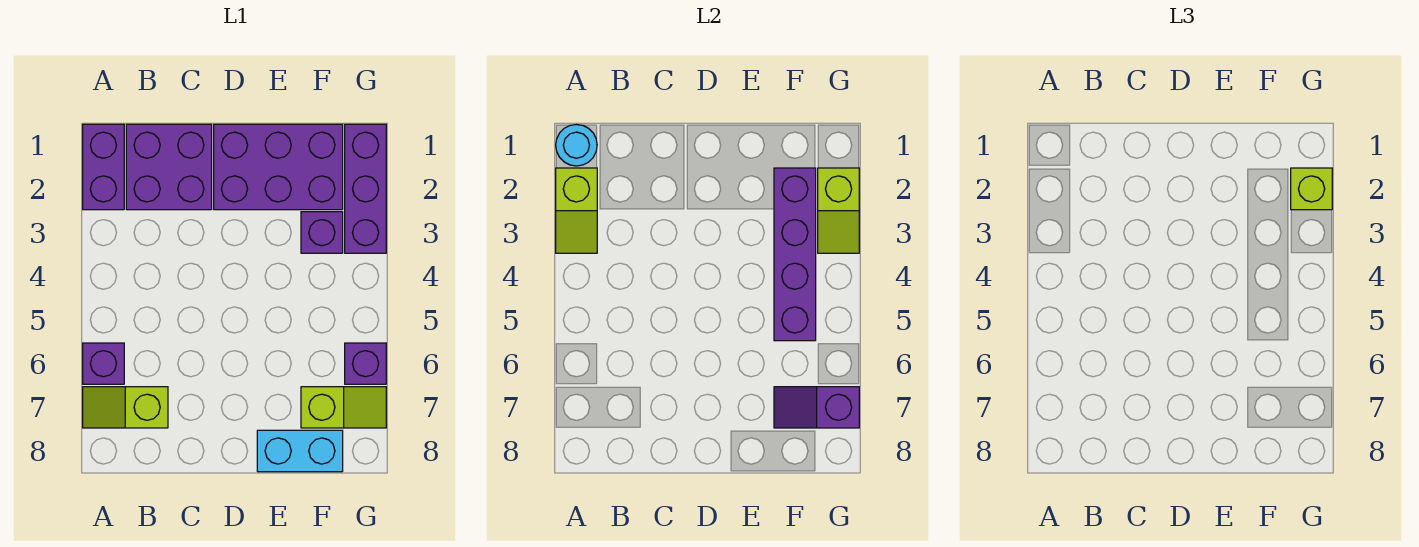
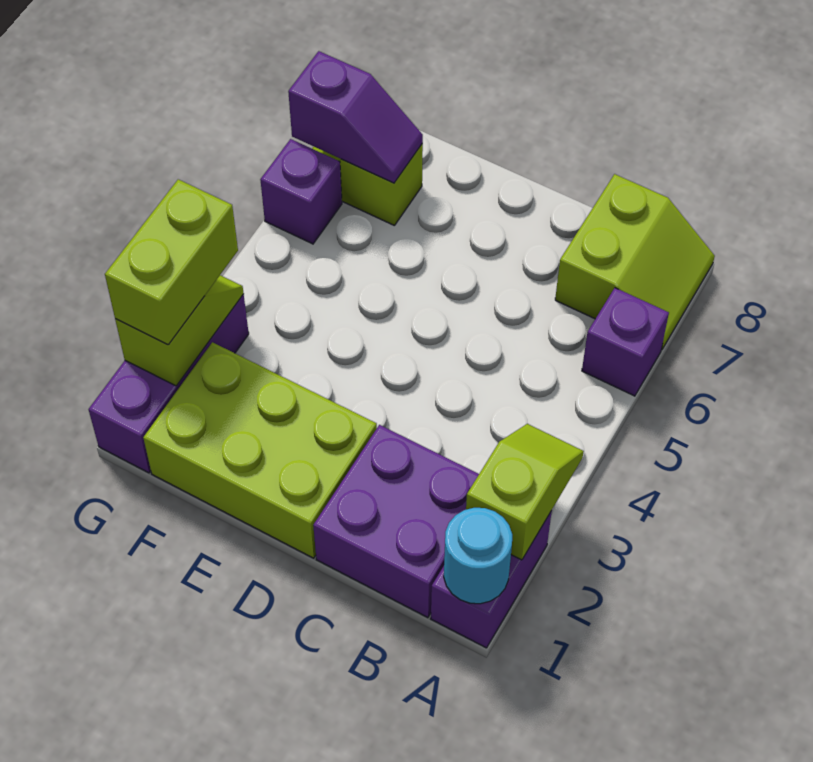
lime slope A7:B7 level 1 top B -> lime slope A7:B8 level 1 top B
purple brick D1:F2 level 1 -> lime brick D1:F2 level 1
cyan brick E8:F8 level 1 -> none
purple brick F2:F5 level 2 -> none
purple brick F3 level 1 -> none
lime brick G2 level 3 -> lime brick G2:G3 level 3

